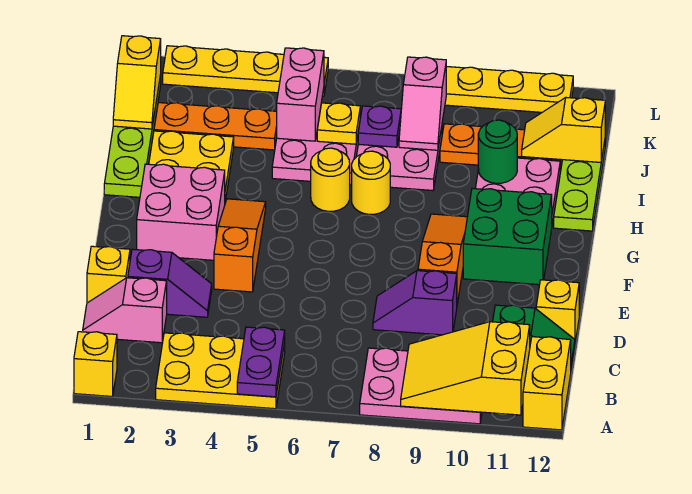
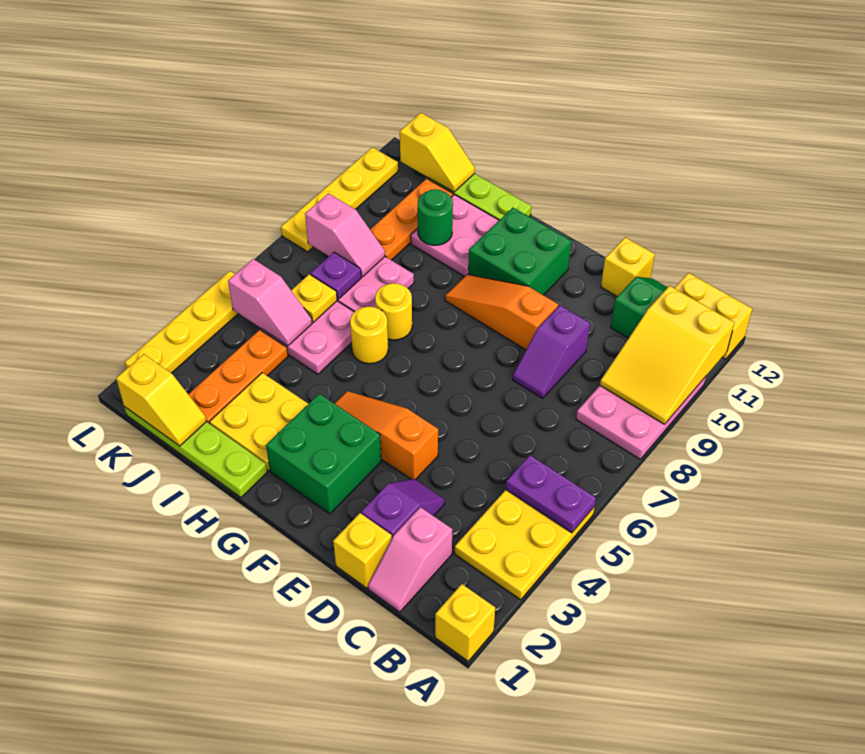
pink brick F2:G3 level 1 -> green brick F2:G3 level 1
pink brick J5:K5 level 2 -> pink slope J5:K5 level 2 top K
yellow slope J11:J12 level 2 top 12 -> yellow slope J12:K12 level 2 top K

